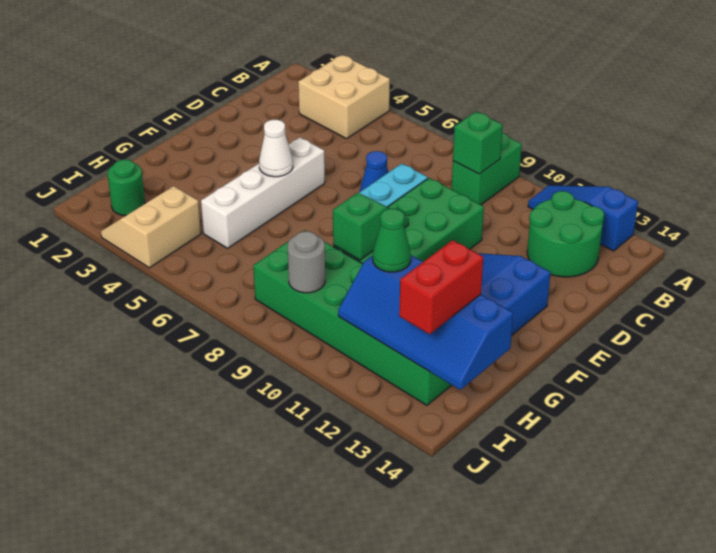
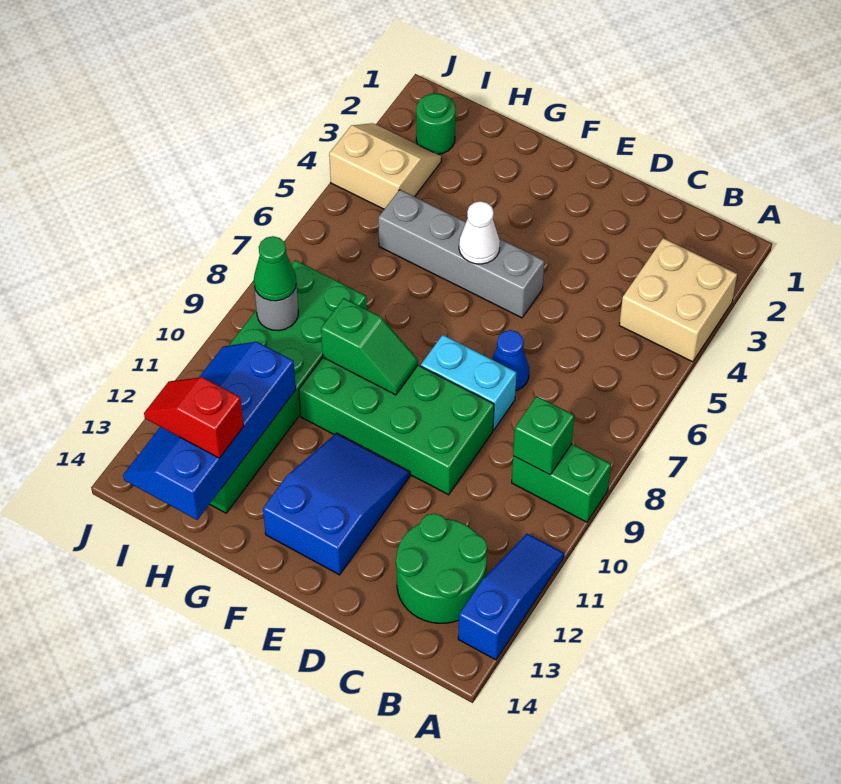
white brick E5:H5 level 1 -> grey brick E5:H5 level 1
green cone H11 level 3 -> green cone I9 level 3
red brick H13:I13 level 3 -> red slope H13:I13 level 3 top H

